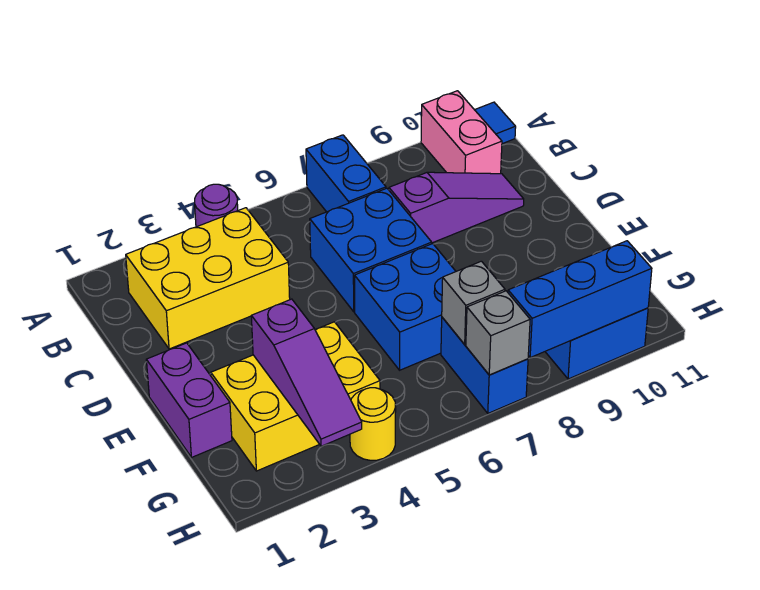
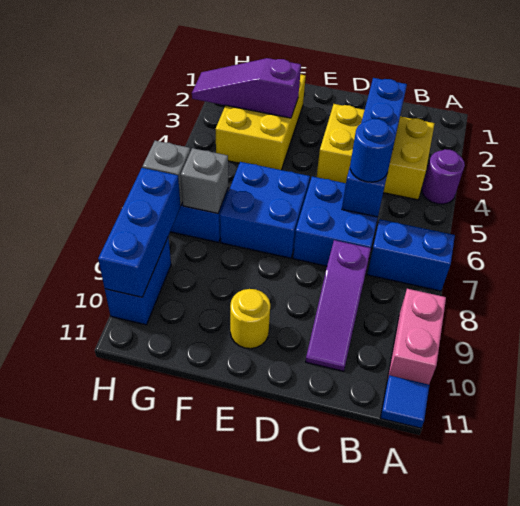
pink brick A10:B10 level 1 -> pink brick A9:A10 level 1
yellow brick B2:C4 level 1 -> yellow brick B3:D4 level 1
none -> blue brick C3:C6 level 2
none -> blue round brick C6 level 3
purple brick E1:F1 level 1 -> none
yellow round brick H4 level 1 -> yellow round brick E10 level 1

